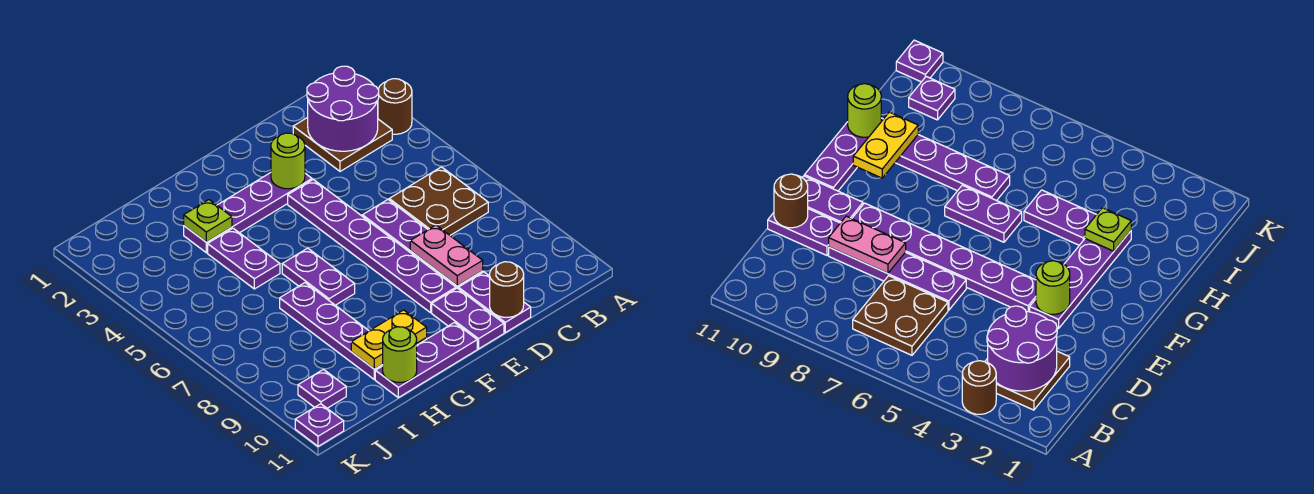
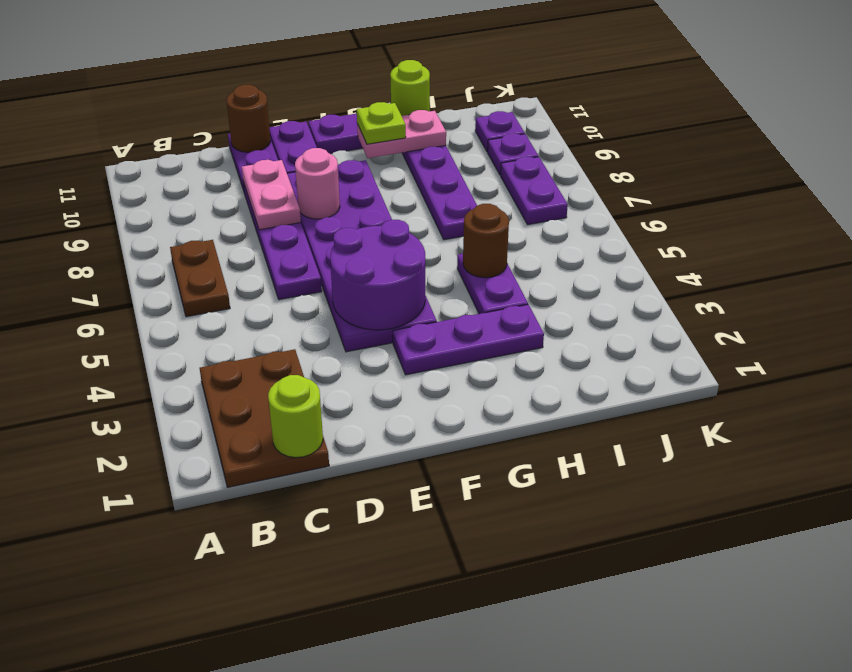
brown round brick A3 level 1 -> brown round brick H5 level 2
brown plate B2:C3 level 1 -> brown plate B1:C3 level 1
purple round brick B2:C3 level 2 -> purple round brick E4:F5 level 2
brown plate B6:C7 level 1 -> brown plate B6:B7 level 1
purple plate E3:H3 level 1 -> purple plate F3:H3 level 1
lime round brick E3 level 2 -> lime round brick C1 level 2
purple plate E4:E9 level 1 -> purple plate E4:F9 level 1
none -> pink round brick E8 level 2
purple plate G6:G7 level 1 -> purple plate J7:J8 level 1
yellow plate G10:H10 level 2 -> pink plate G10:H10 level 2
lime plate H3 level 2 -> lime plate G10 level 3
purple plate K11 level 1 -> purple plate J9 level 1

